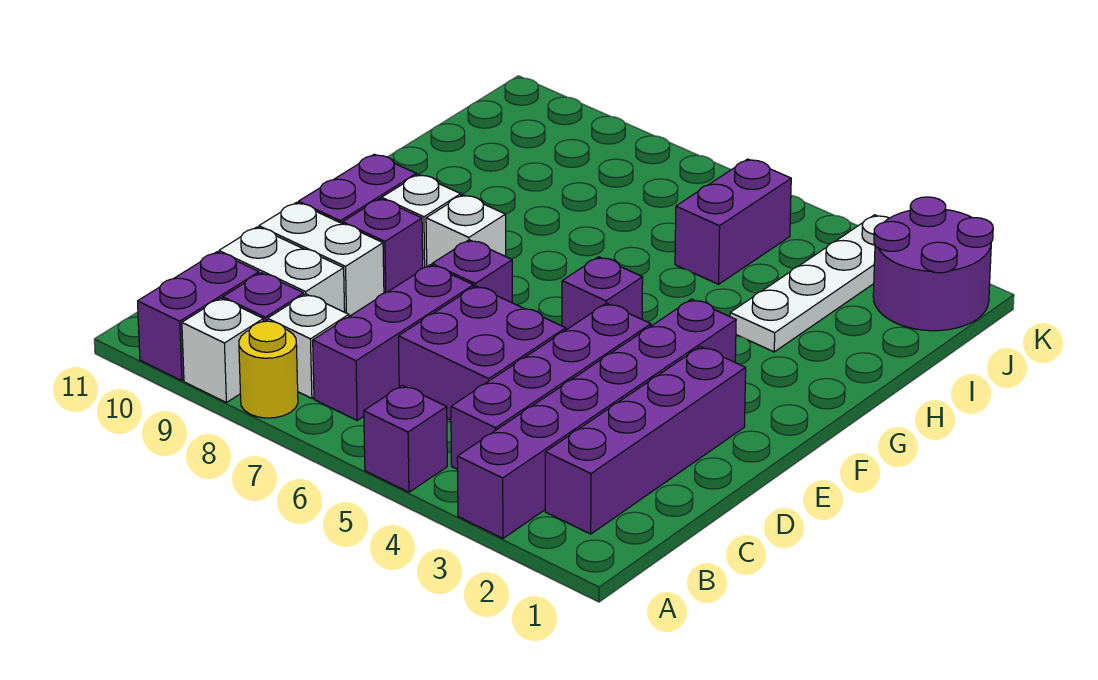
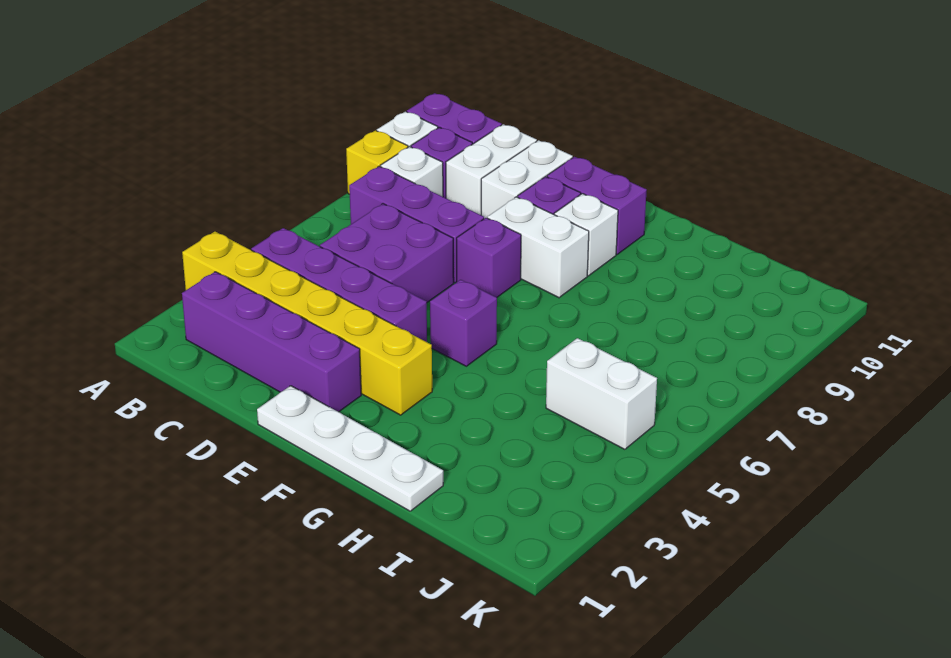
purple brick A3:F3 level 1 -> yellow brick A3:F3 level 1
purple brick A5 level 1 -> none
yellow round brick A8 level 1 -> yellow brick A8 level 1
white brick F8 level 1 -> white brick E8:F8 level 1
white plate H3:K3 level 1 -> white plate E1:H1 level 1
purple brick I5:J5 level 1 -> white brick I5:J5 level 1
purple round brick J1:K2 level 1 -> none

